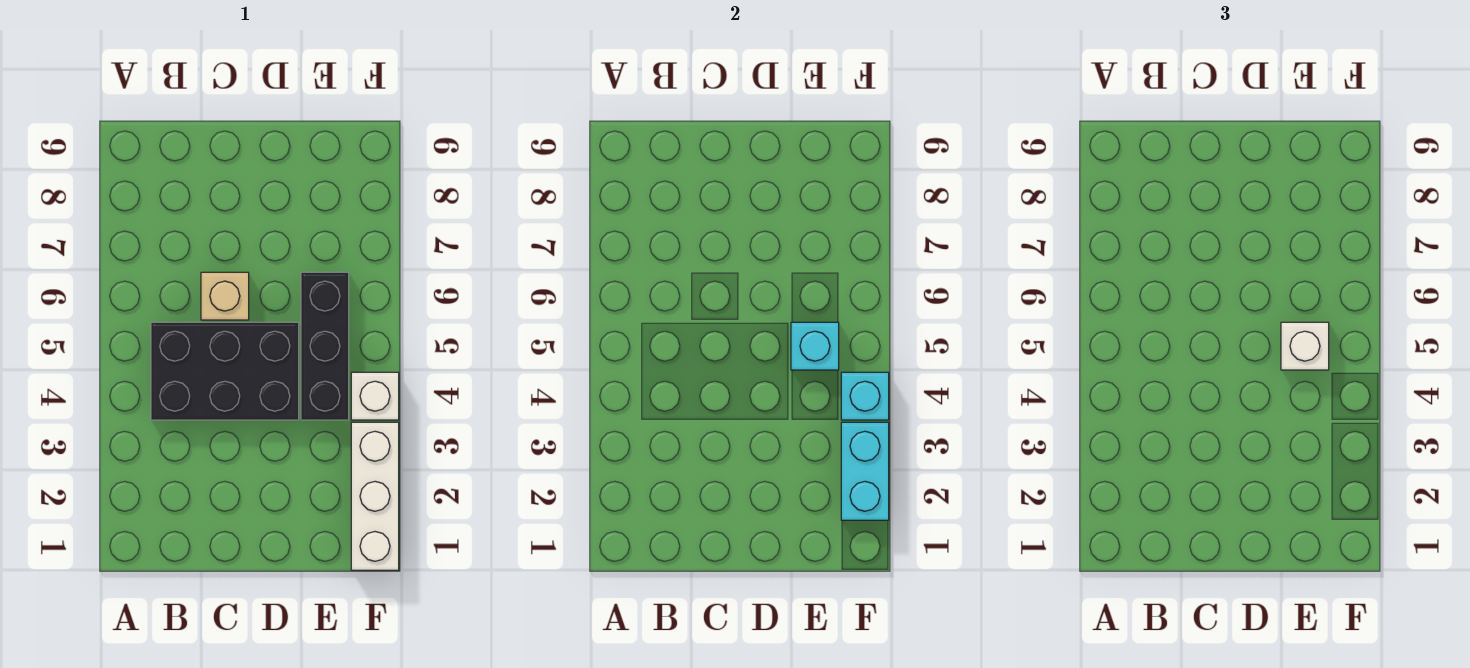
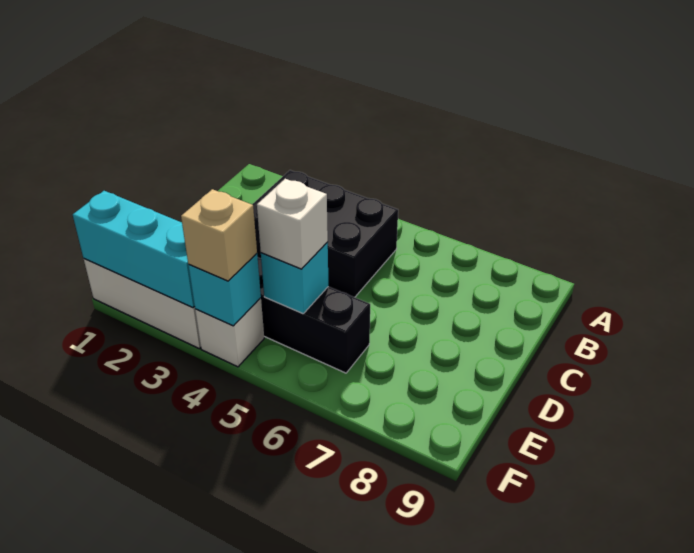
black brick B4:D5 level 1 -> black brick B3:C5 level 1
tan brick C6 level 1 -> tan brick F4 level 3
cyan brick F2:F3 level 2 -> cyan brick F1:F3 level 2

